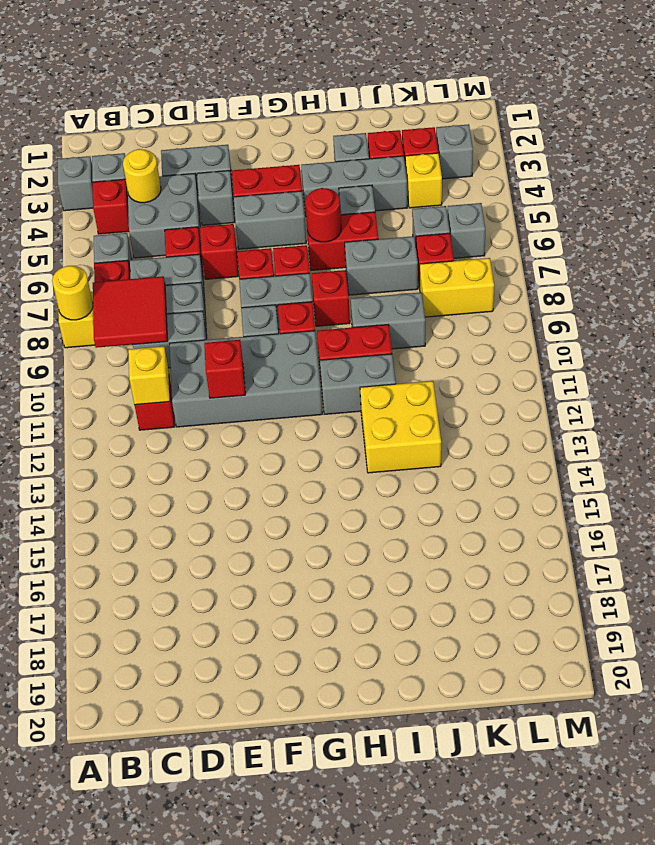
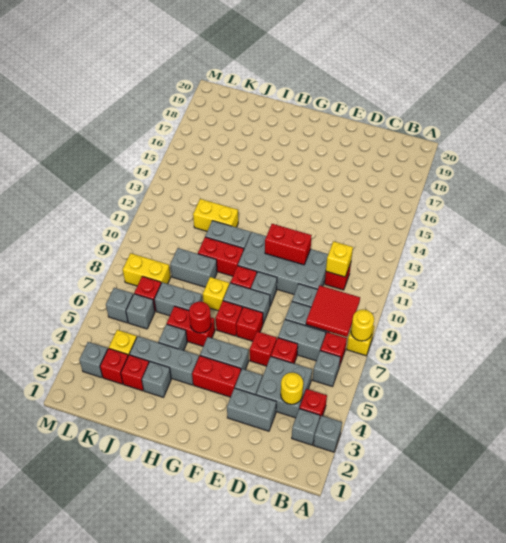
red brick E11 level 2 -> red brick E11:F11 level 2
red brick H8 level 1 -> yellow brick H8 level 1
yellow brick I12:J13 level 1 -> yellow brick I12:J12 level 1

